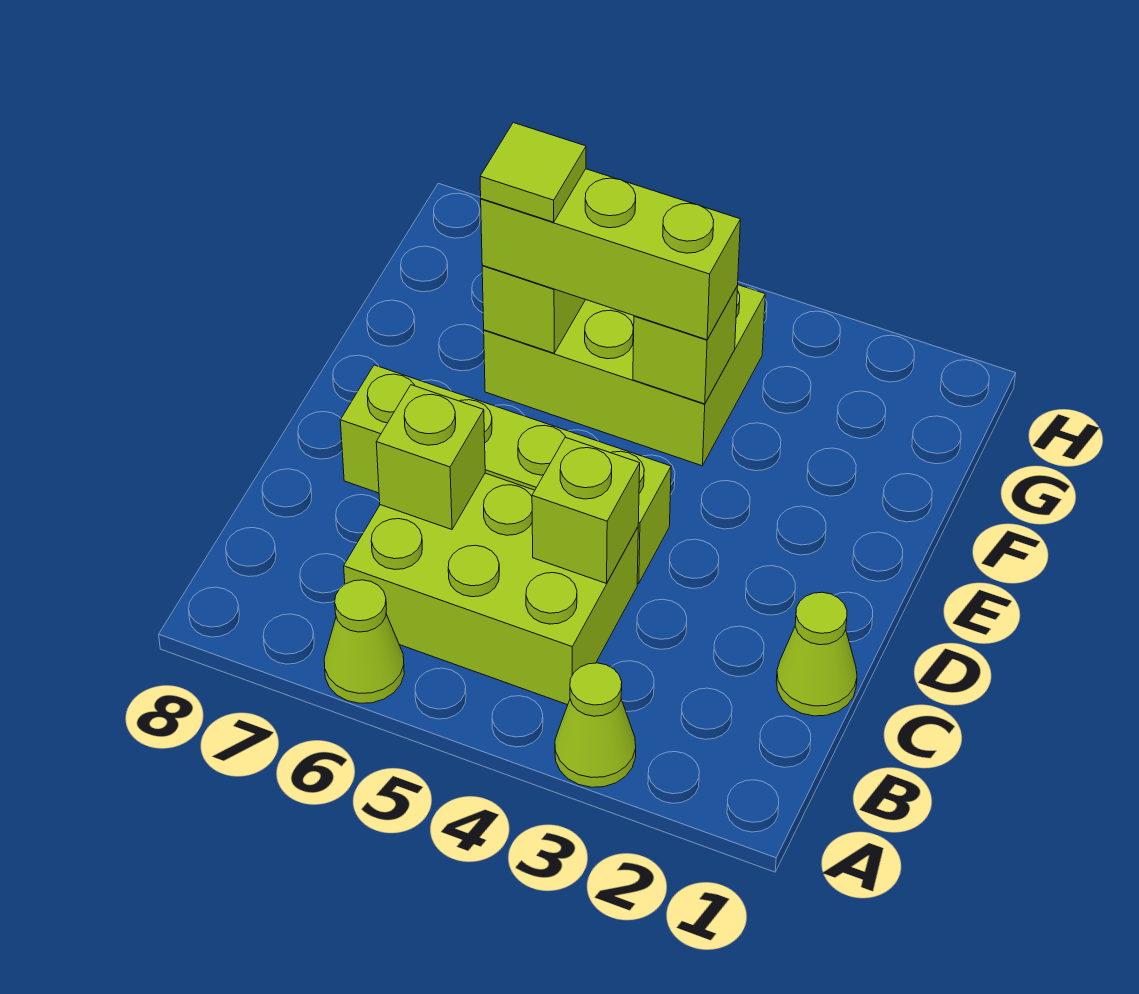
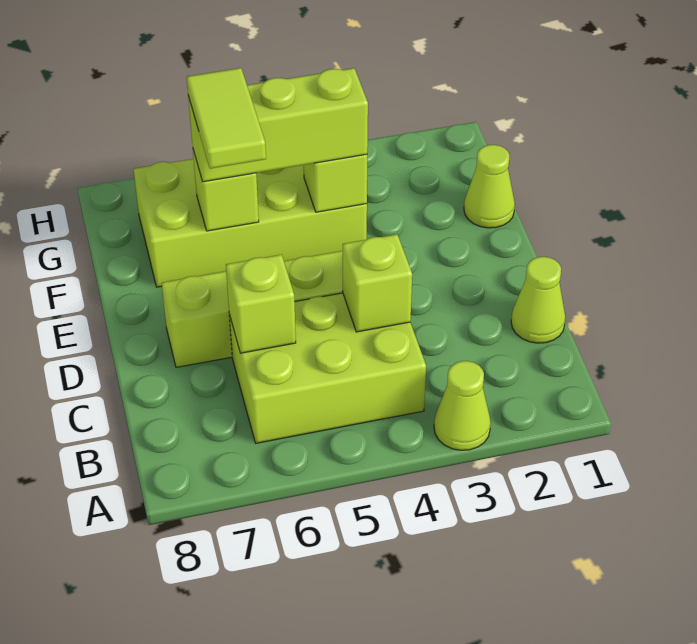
lime cone A6 level 1 -> lime cone F1 level 1
lime brick F4:G6 level 1 -> lime brick F4:G7 level 1
lime tile F6 level 4 -> lime tile E6:F6 level 4

